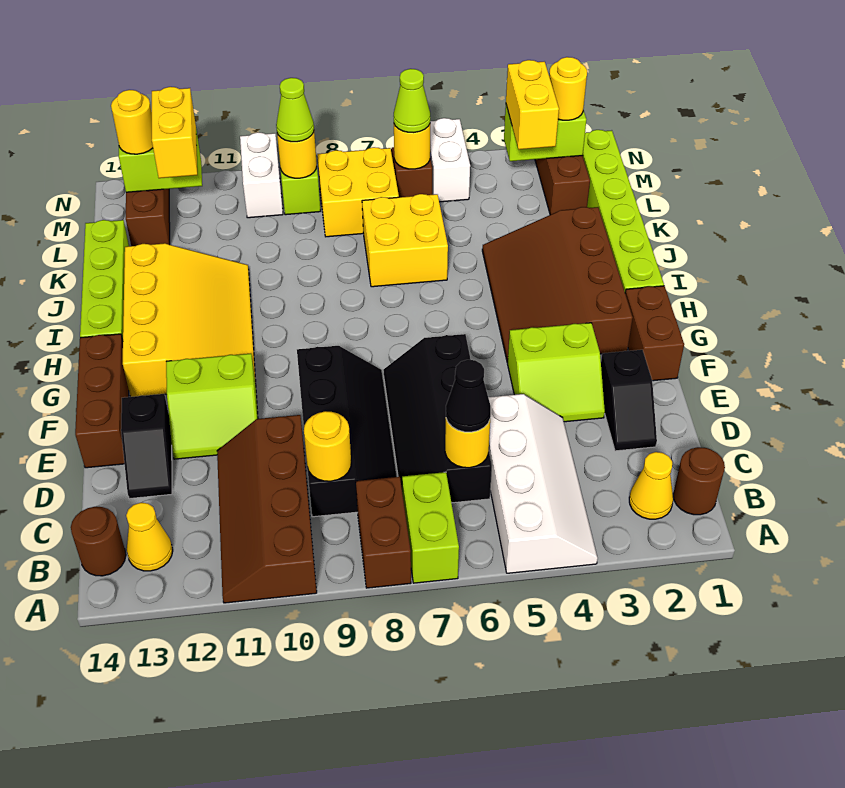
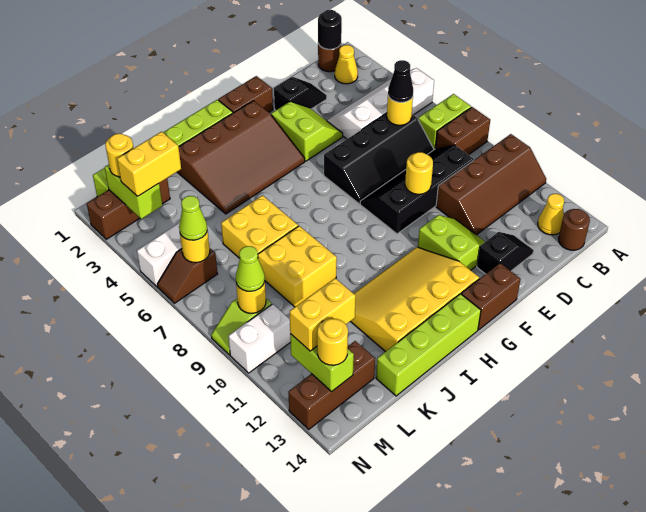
none -> black round brick B1 level 2
yellow round brick C9 level 2 -> yellow round brick E9 level 2
brown brick E14:G14 level 1 -> brown brick F14:G14 level 1
yellow brick L7:M8 level 1 -> yellow brick J8:K9 level 1

